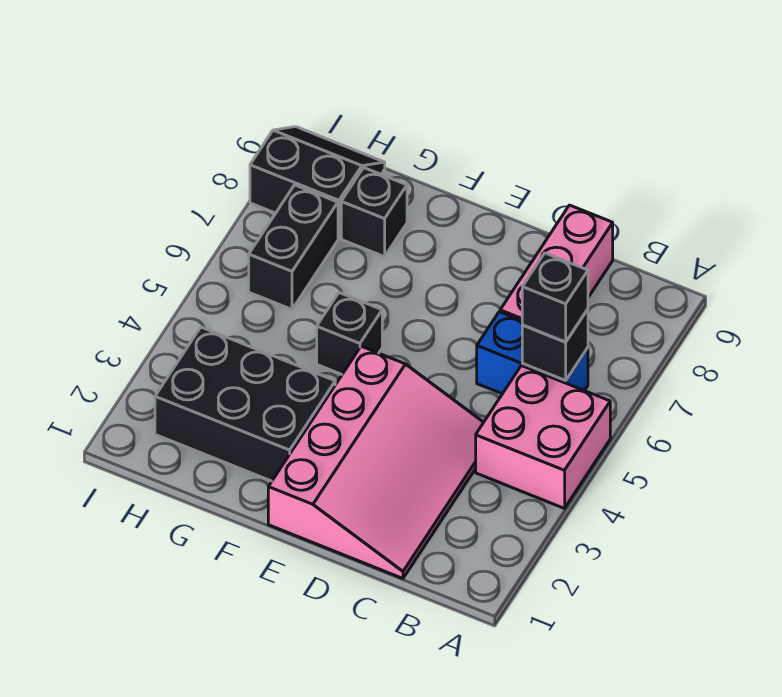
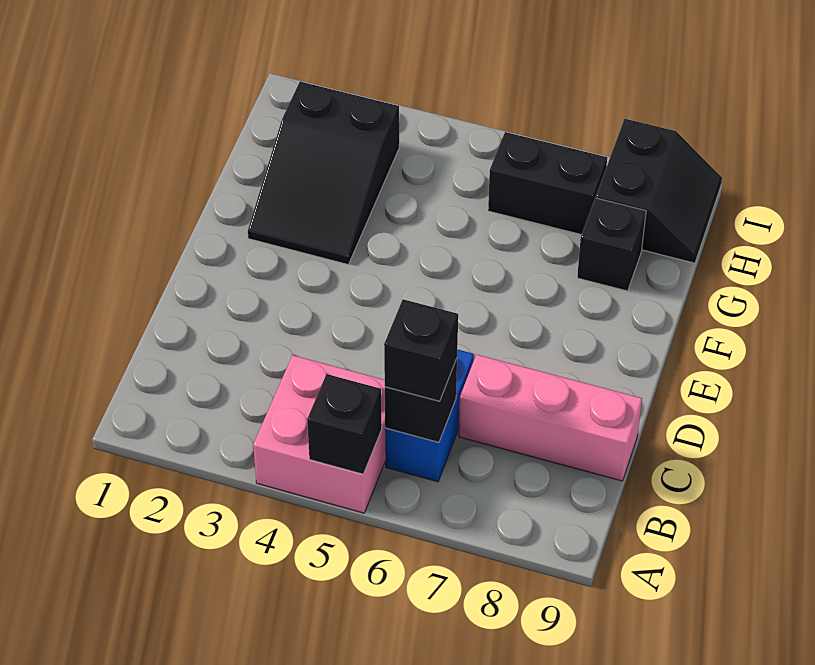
pink slope C1:E4 level 1 top E -> none
black brick F2:H3 level 1 -> black slope F2:H3 level 1 top H
black brick F5 level 1 -> black brick A5 level 2

